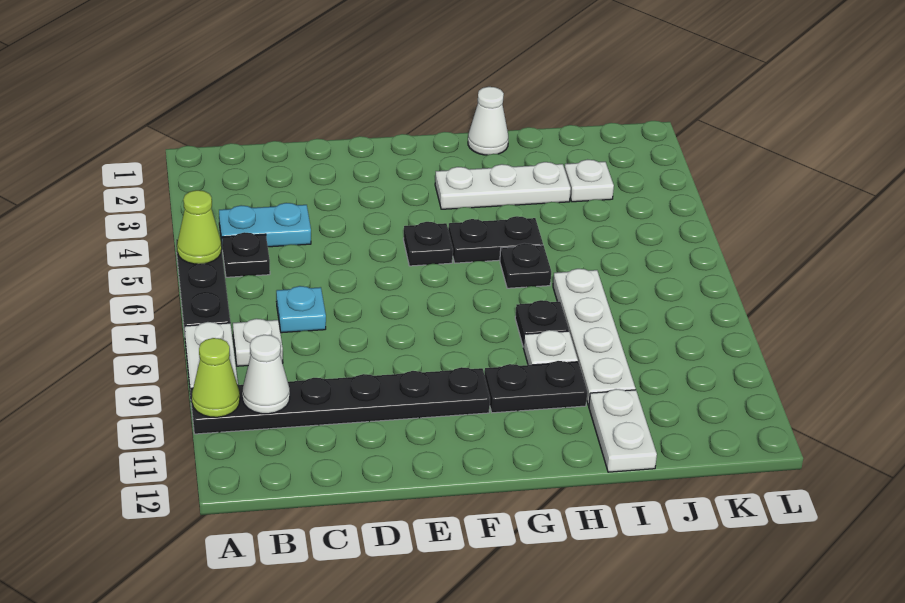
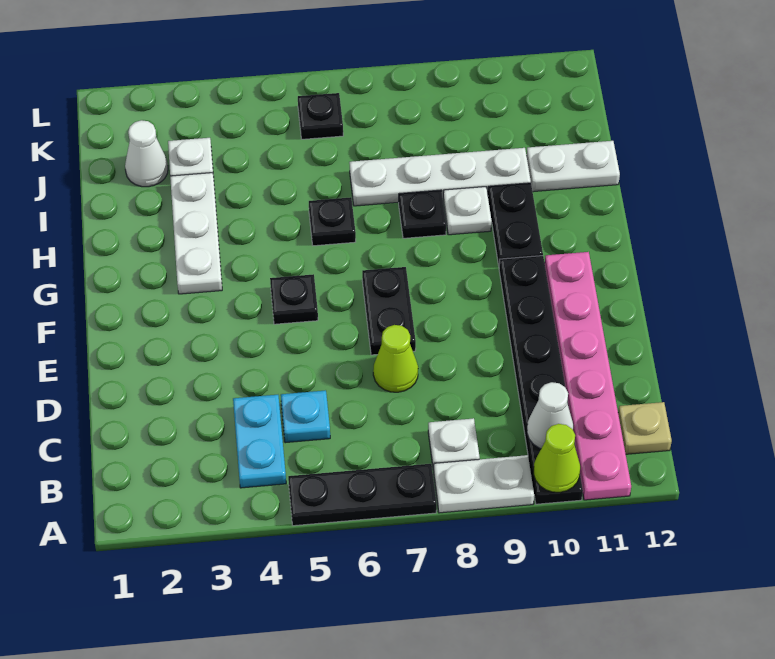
lime cone A5 level 2 -> lime cone D7 level 1
none -> pink plate A11:F11 level 1
black plate B5 level 1 -> black plate K6 level 1
none -> tan plate B12 level 1
cyan plate C7 level 1 -> cyan plate C5 level 1
black plate G5:H5 level 1 -> black plate E7:F7 level 1
white cone H1 level 1 -> white cone J2 level 1

